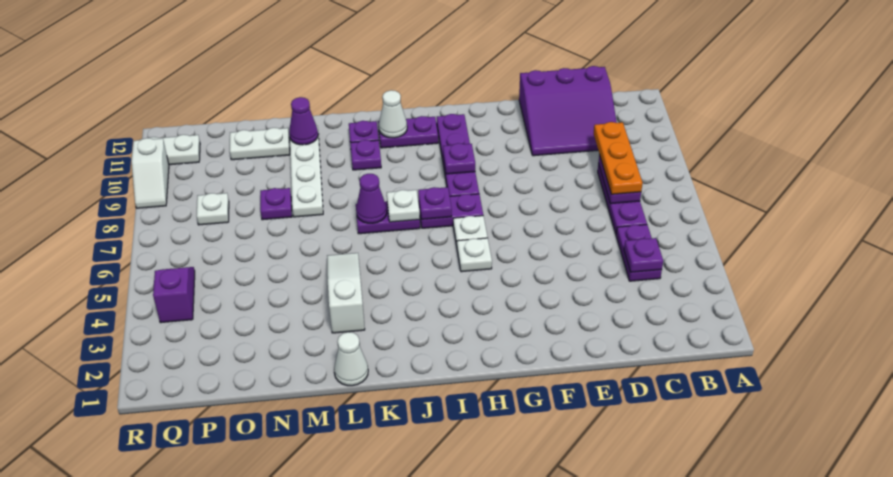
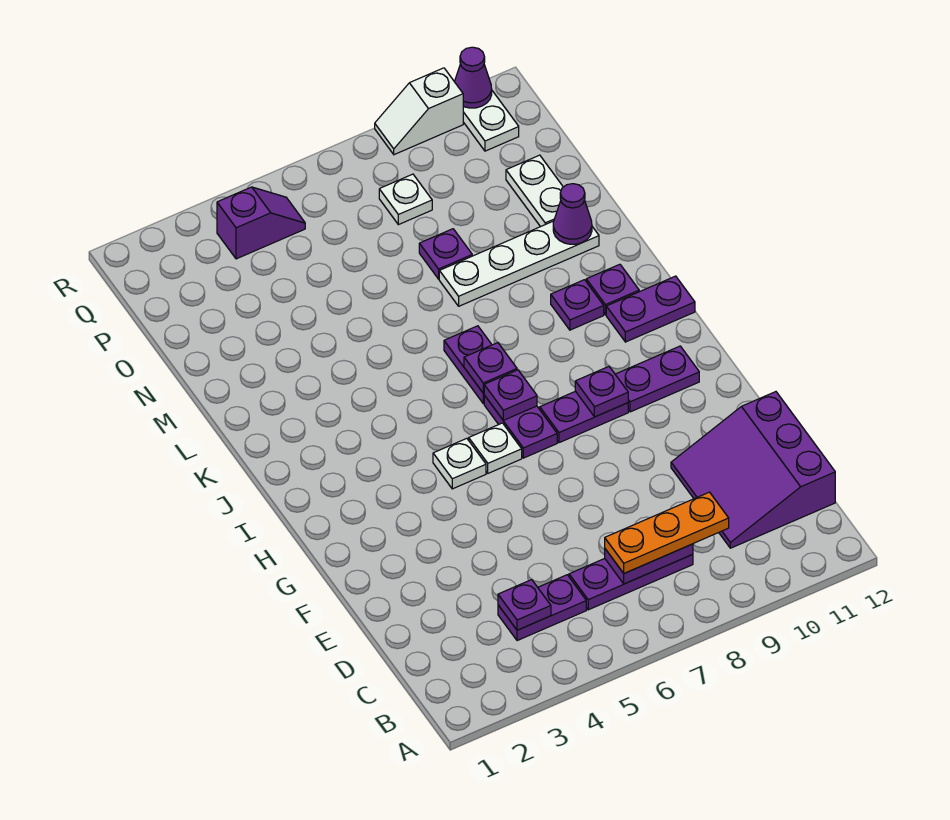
purple plate I11:J11 level 1 -> purple plate J11:J12 level 1
white plate J7 level 2 -> purple plate J7 level 2
white cone J11 level 2 -> none
purple cone K7 level 2 -> purple cone R11 level 2
white cone L1 level 1 -> none
white slope L3:L5 level 1 top 3 -> none

